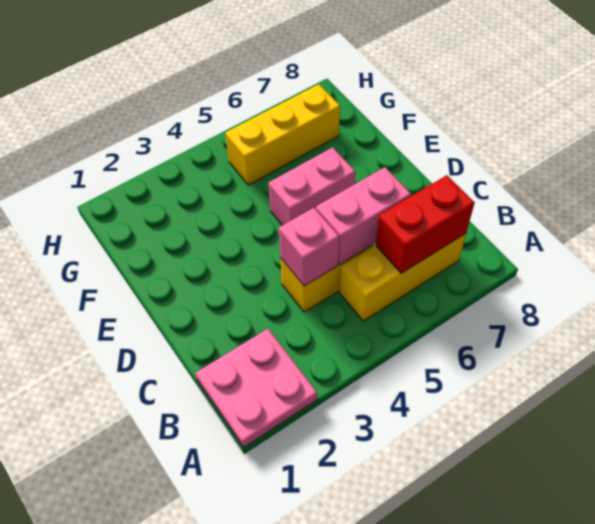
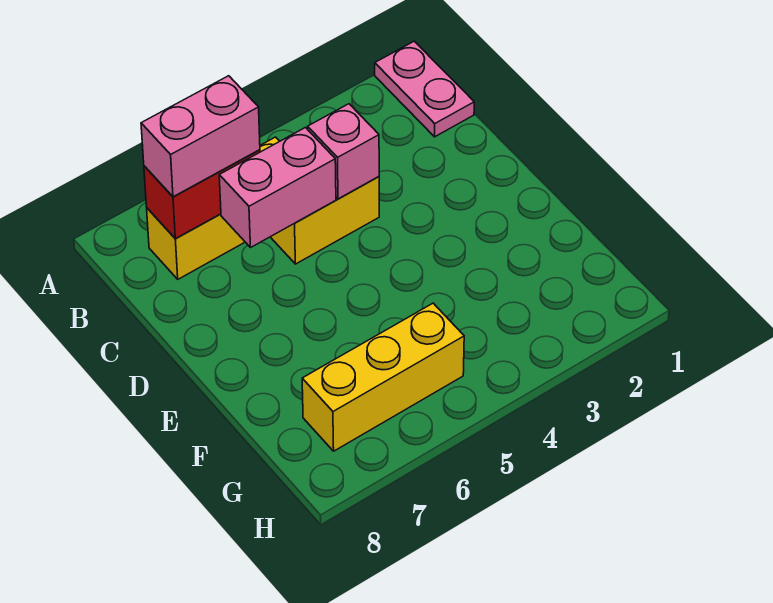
pink plate A1:B2 level 1 -> pink plate A1:B1 level 1
pink brick E5:E6 level 1 -> pink brick B6:B7 level 3

